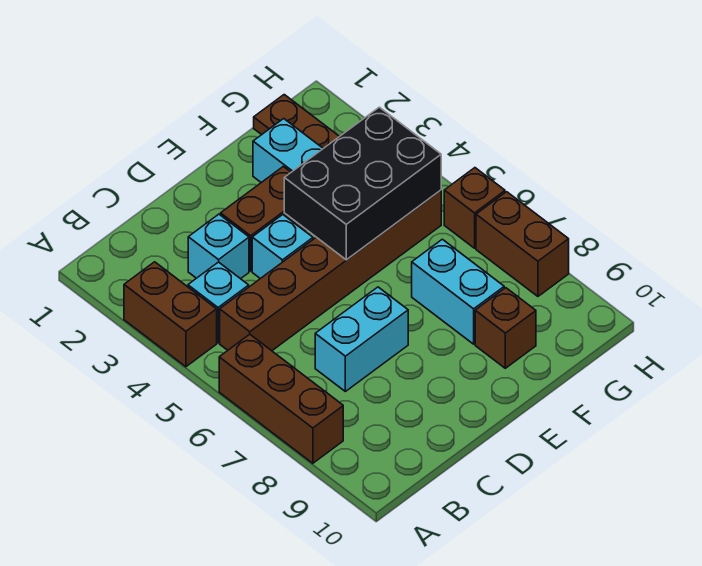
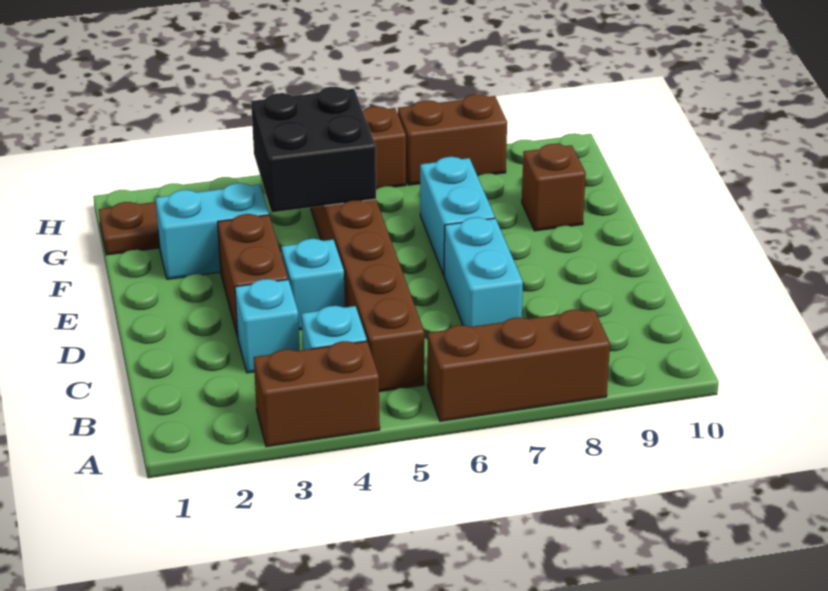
black brick E4:G5 level 2 -> black brick F4:G5 level 2
cyan brick F7:F8 level 1 -> cyan brick E7:F7 level 1

